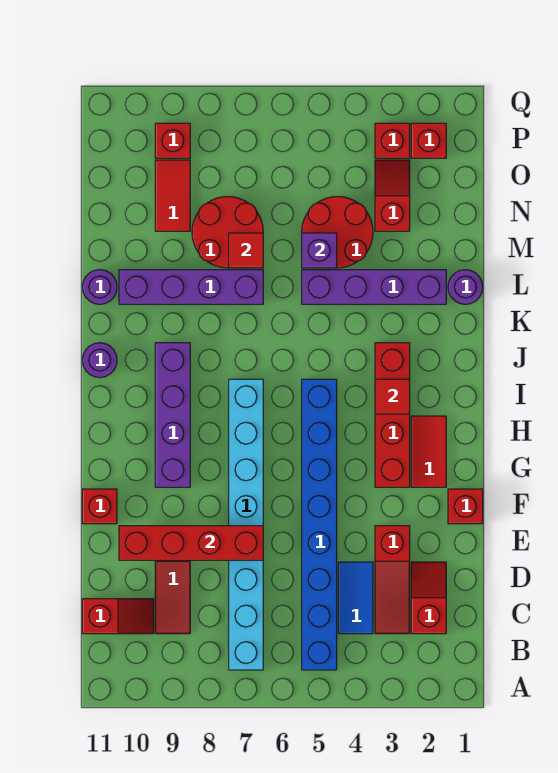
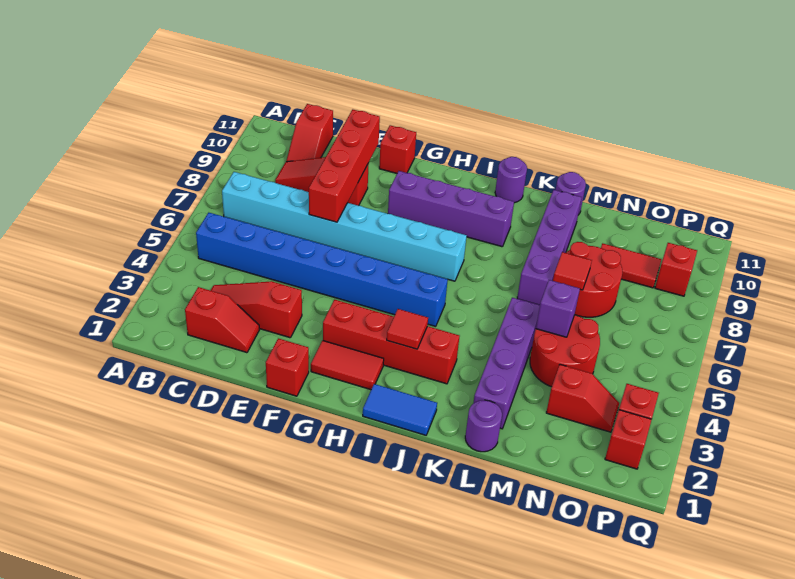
blue tile C4:D4 level 1 -> blue tile I1:J1 level 1

